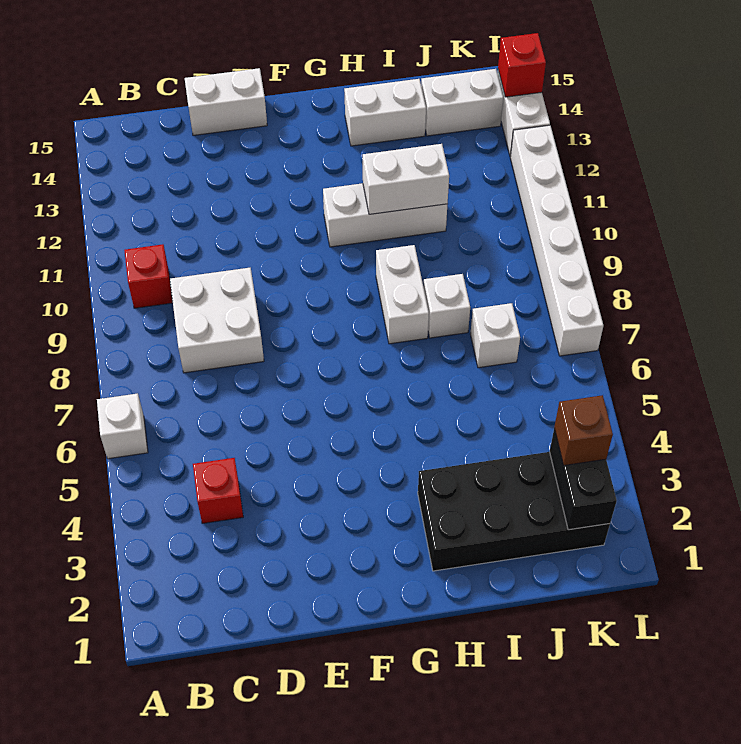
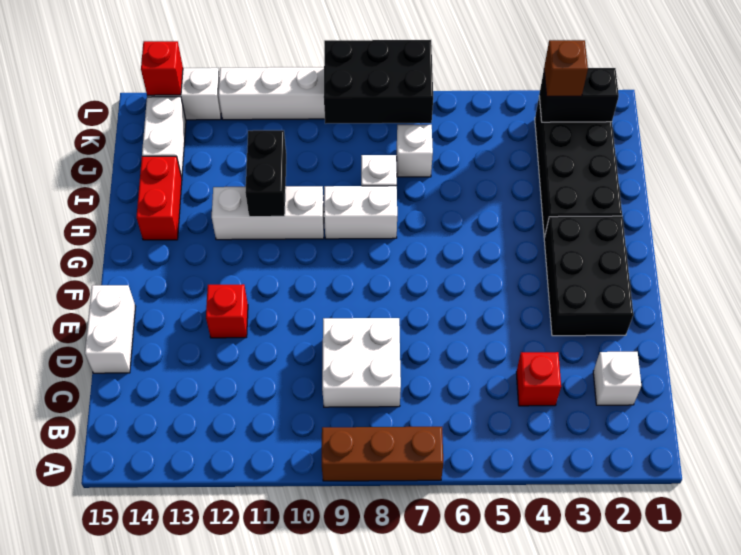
white brick A6 level 1 -> white brick C2 level 1
none -> brown brick A7:A9 level 1
red brick B10 level 1 -> red brick E12 level 1
none -> black brick E2:G3 level 1
white brick G11:I11 level 1 -> white brick H10:H12 level 1
white brick H11:I11 level 2 -> black brick H11:I11 level 2
white brick H14:I14 level 1 -> red brick H14:I14 level 1
none -> black brick K7:L9 level 2

